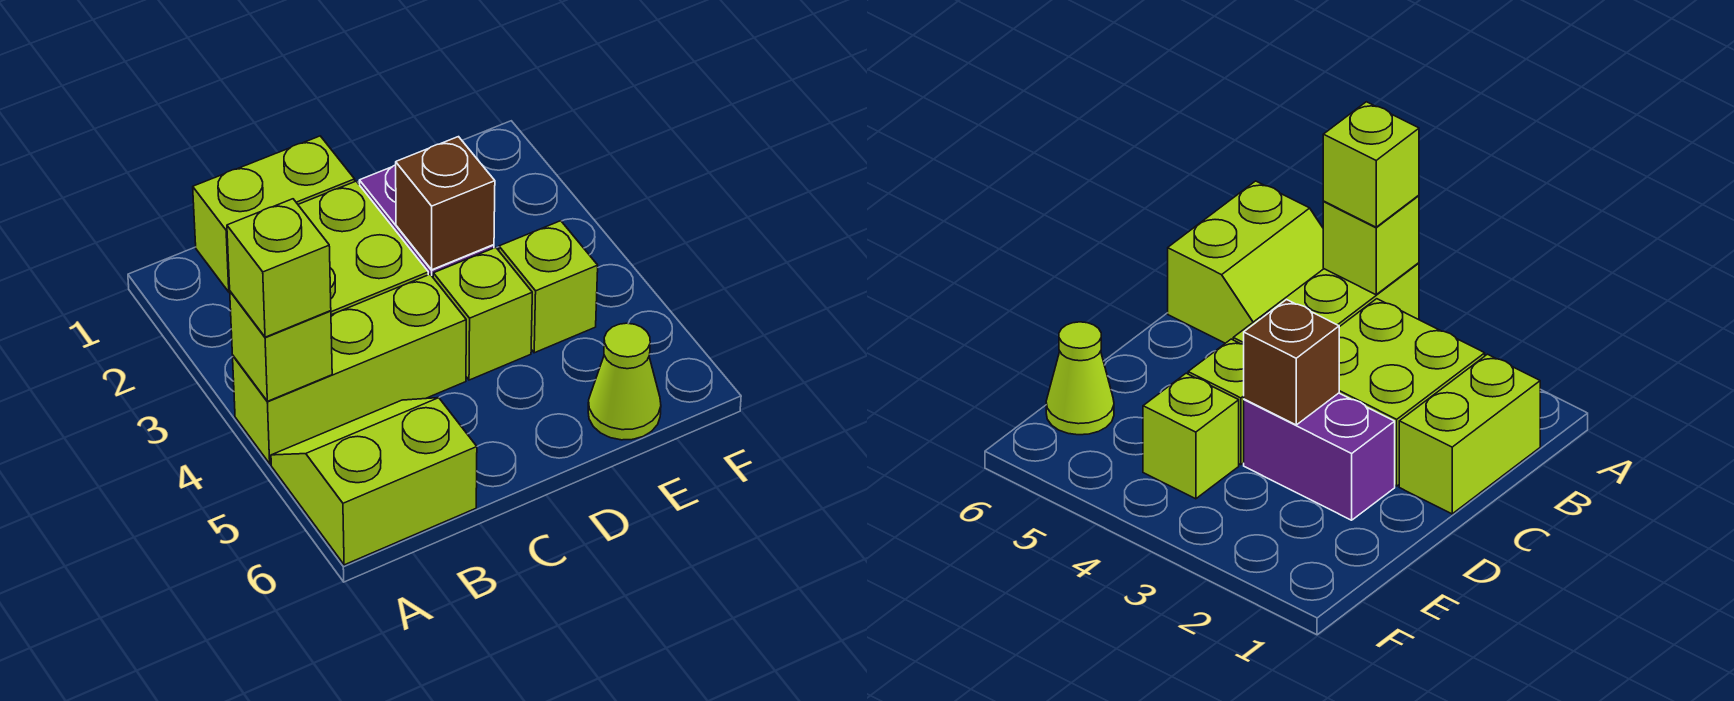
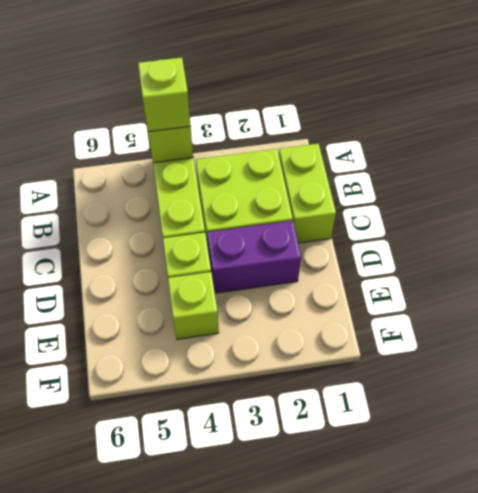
lime slope A5:B6 level 1 top 6 -> none
brown brick D3 level 2 -> none
lime cone E6 level 1 -> none

